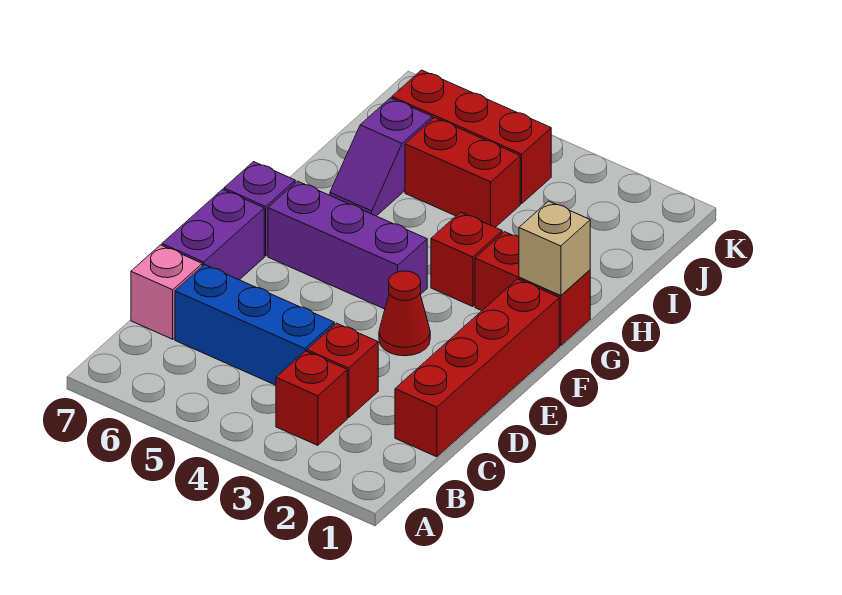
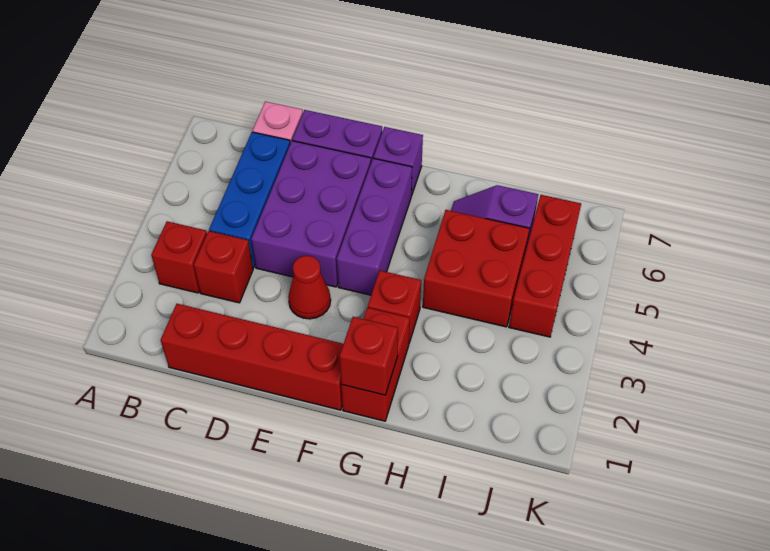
none -> purple brick D4:E6 level 1
tan brick G1 level 2 -> red brick G1 level 2
red brick I4:I5 level 1 -> red brick H4:I5 level 1

